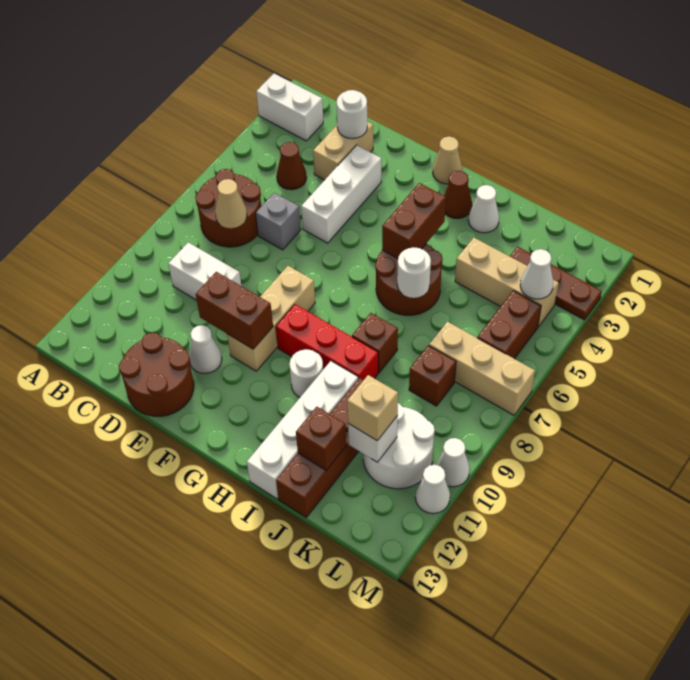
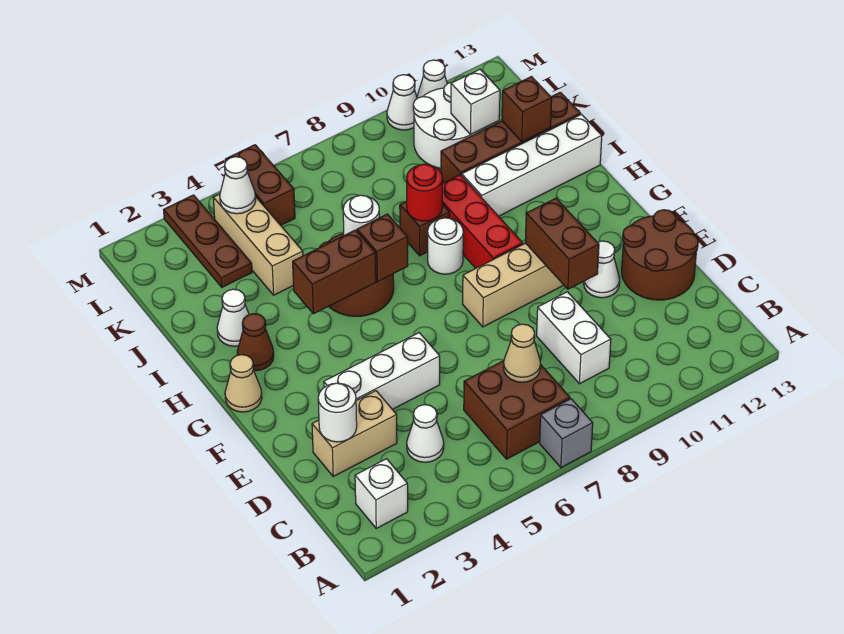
white brick A2:B2 level 1 -> white brick B2 level 1
brown round brick B6:C7 level 1 -> brown brick B6:C7 level 1
brown cone C4 level 1 -> white cone C4 level 1
grey brick D6 level 1 -> grey brick A7 level 1
white round brick H10 level 1 -> white round brick H8 level 1
none -> red round brick I8 level 2
tan brick K7:M7 level 1 -> none
brown brick K8 level 1 -> brown brick H6 level 2
tan brick K11 level 3 -> none
brown brick L5:L6 level 1 -> brown brick L5:M5 level 1

